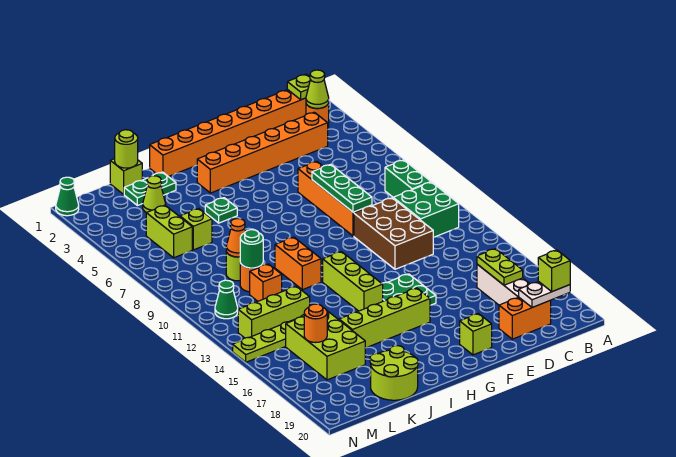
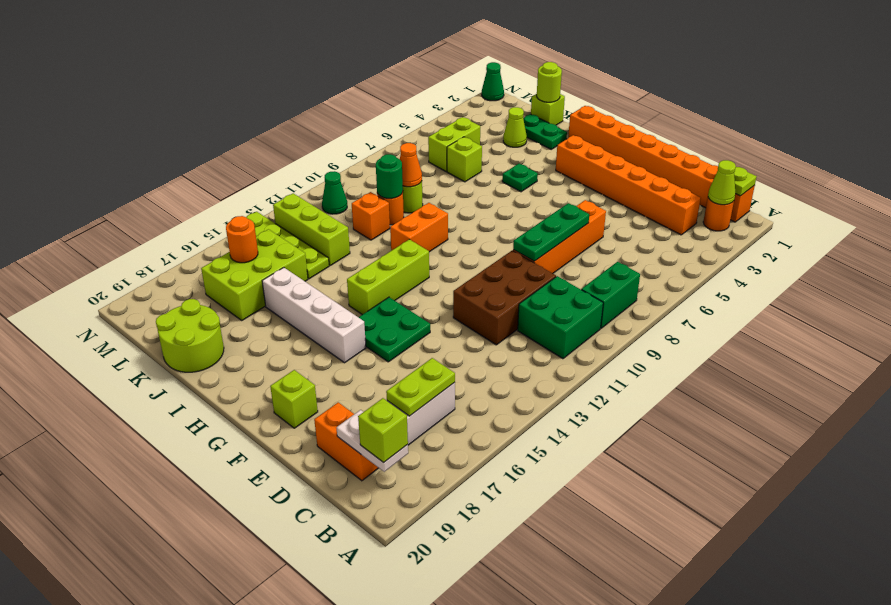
lime brick G16:J16 level 1 -> white brick G16:J16 level 1

